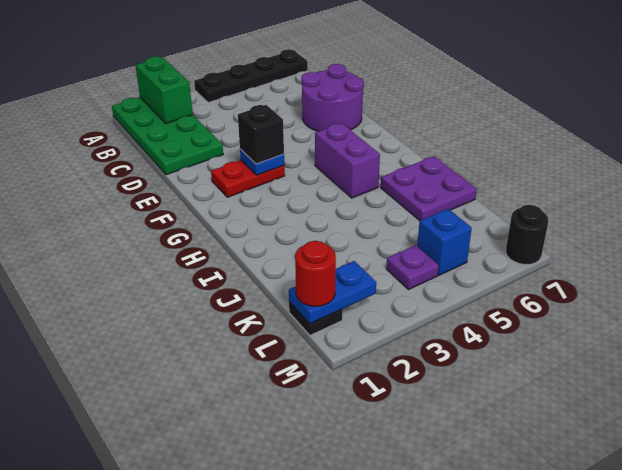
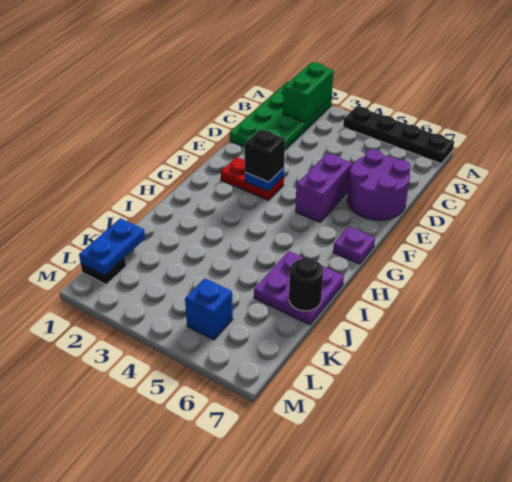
purple brick G5:H5 level 1 -> purple brick E5:F5 level 1
blue plate L1:L2 level 2 -> blue plate K1:L1 level 2
red round brick L1 level 3 -> none
purple plate L4 level 1 -> purple plate G7 level 1
black round brick M7 level 1 -> black round brick J7 level 2

